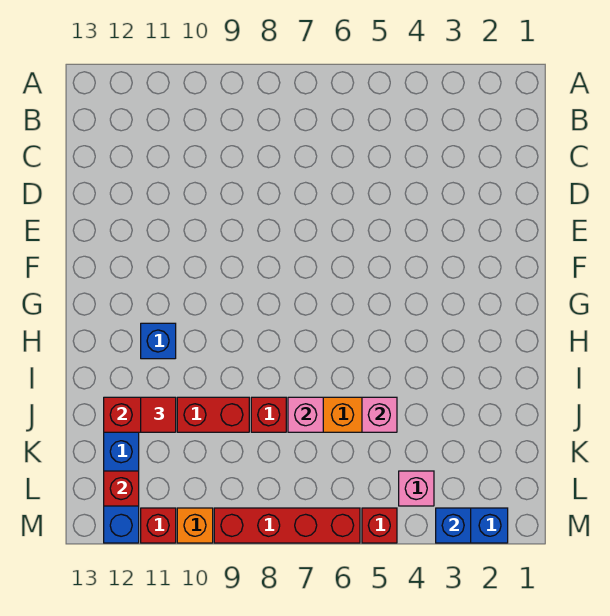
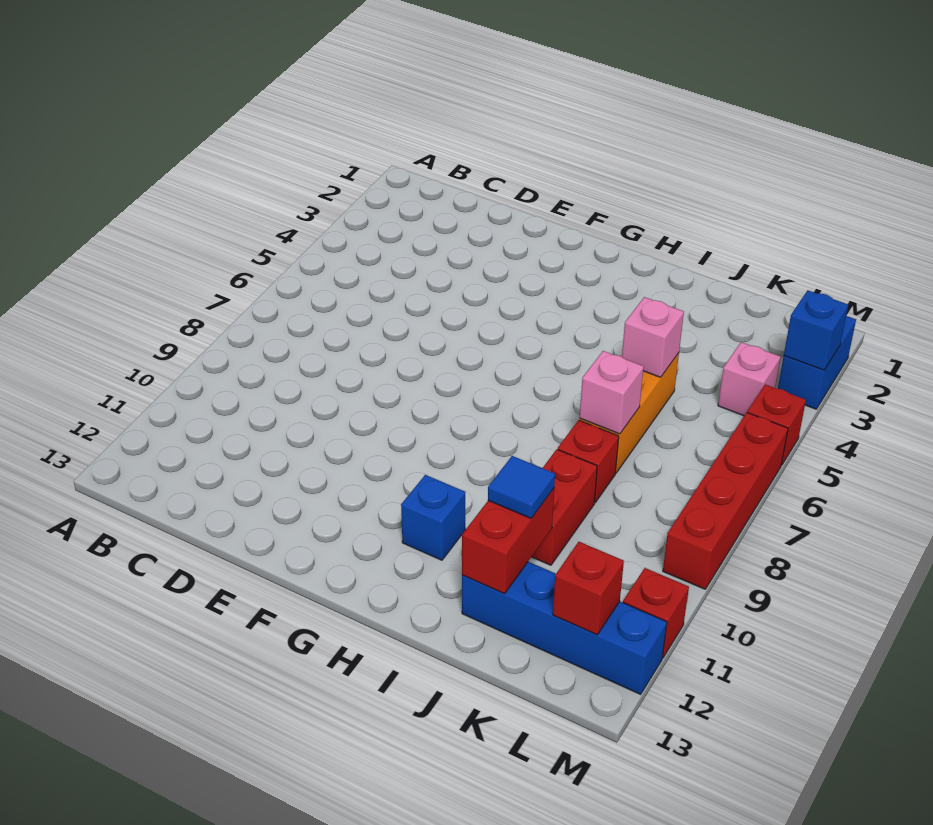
red tile J11 level 3 -> blue tile J11 level 3
orange brick M10 level 1 -> none

